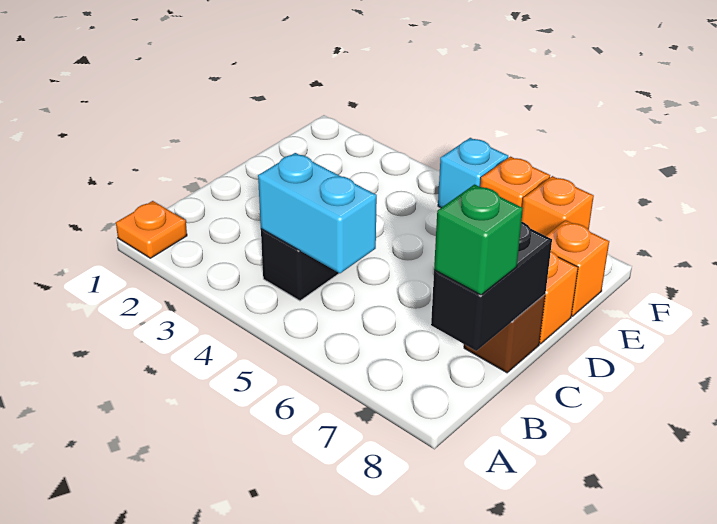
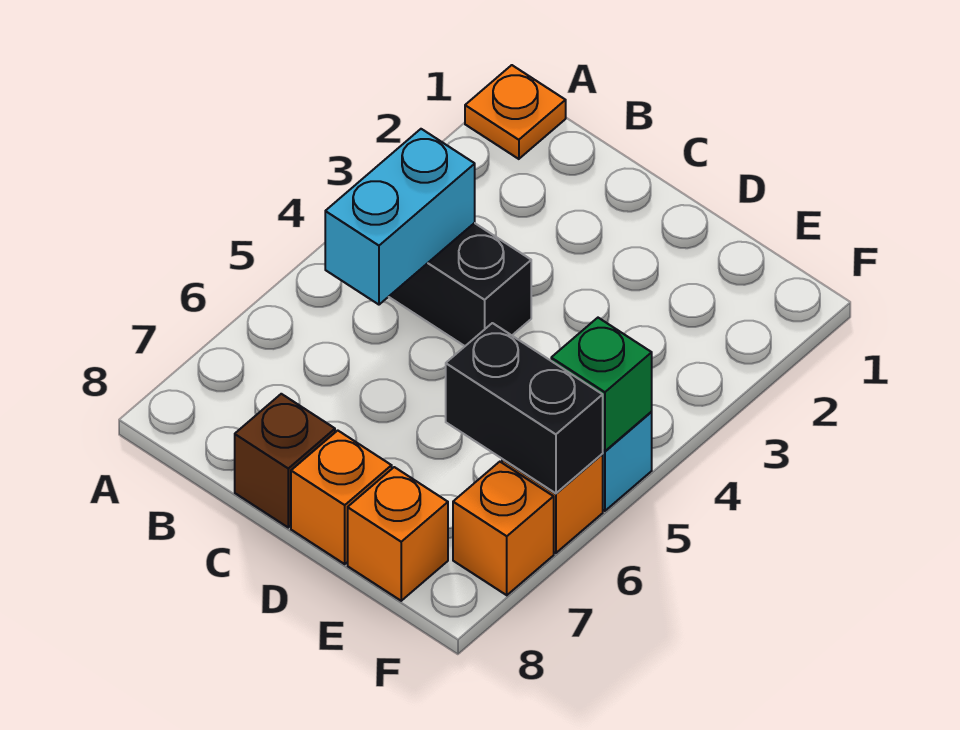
black brick B8:C8 level 2 -> black brick E6:F6 level 2
green brick B8 level 3 -> green brick F5 level 2

